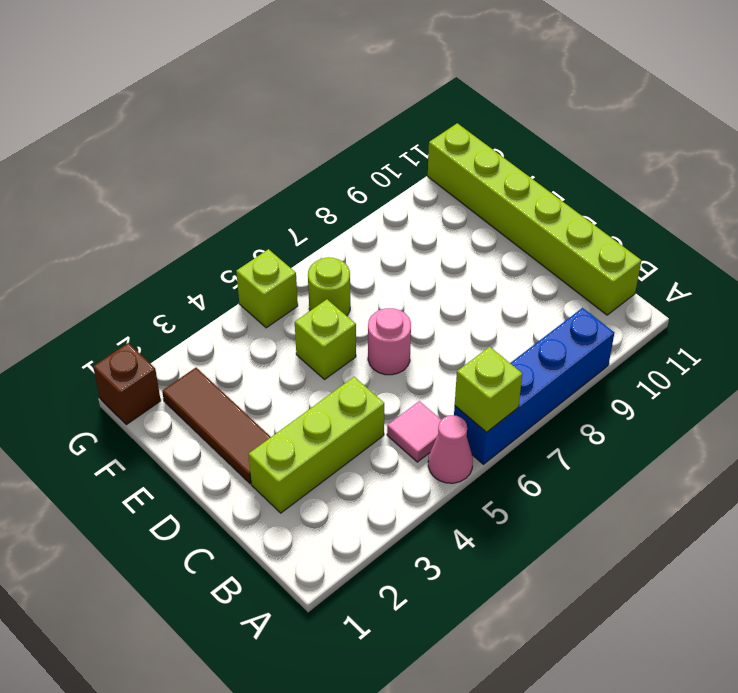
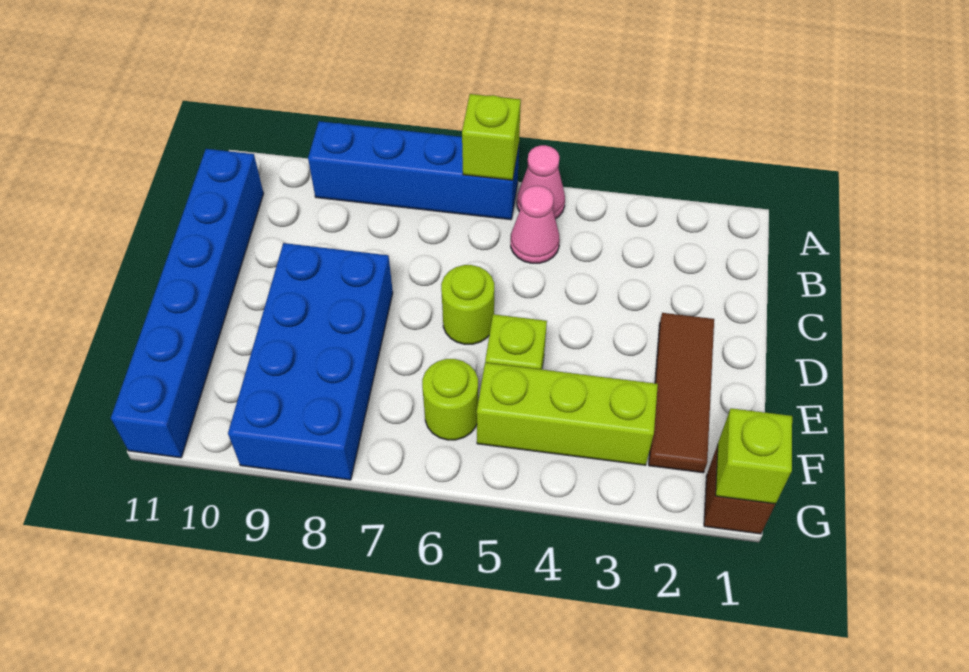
pink tile B5 level 1 -> pink cone B5 level 1
lime brick B11:G11 level 1 -> blue brick B11:G11 level 1
lime brick C2:C4 level 1 -> lime brick F3:F5 level 1
pink round brick D6 level 1 -> lime round brick D6 level 1
none -> blue brick D8:G9 level 1
lime brick G5 level 1 -> lime brick G1 level 2

